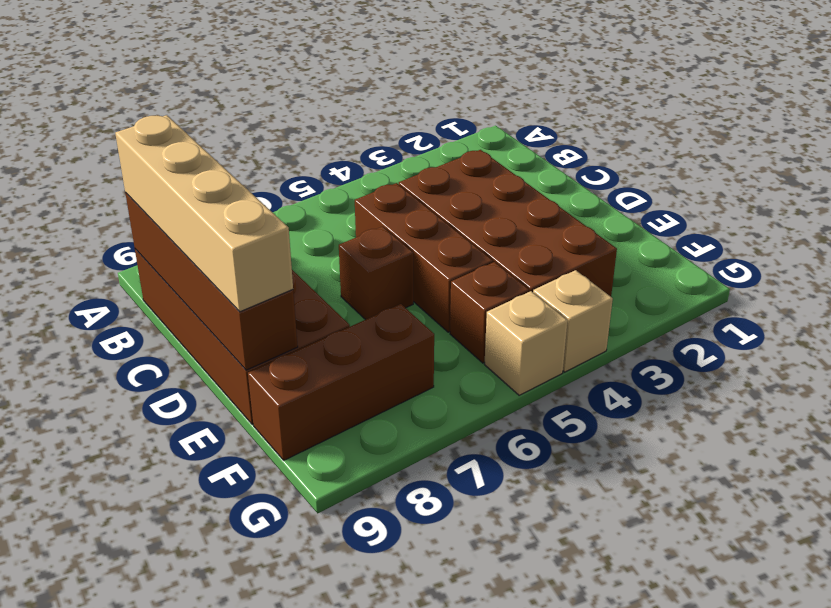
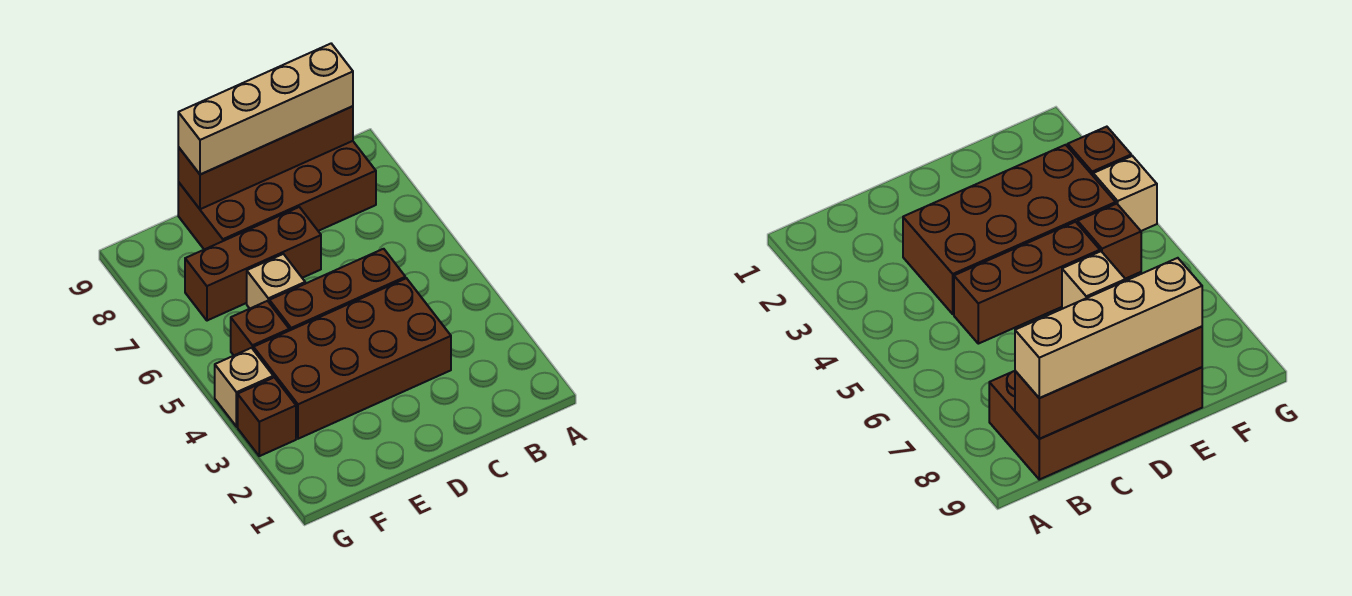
brown brick D6 level 1 -> brown brick G3 level 1
brown brick F7:F9 level 1 -> brown brick D7:F7 level 1
tan brick G5 level 1 -> tan brick E6 level 1

